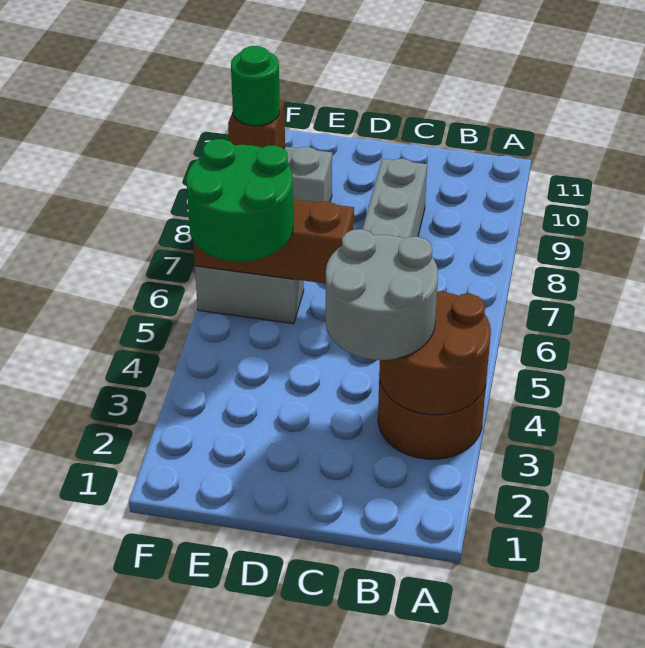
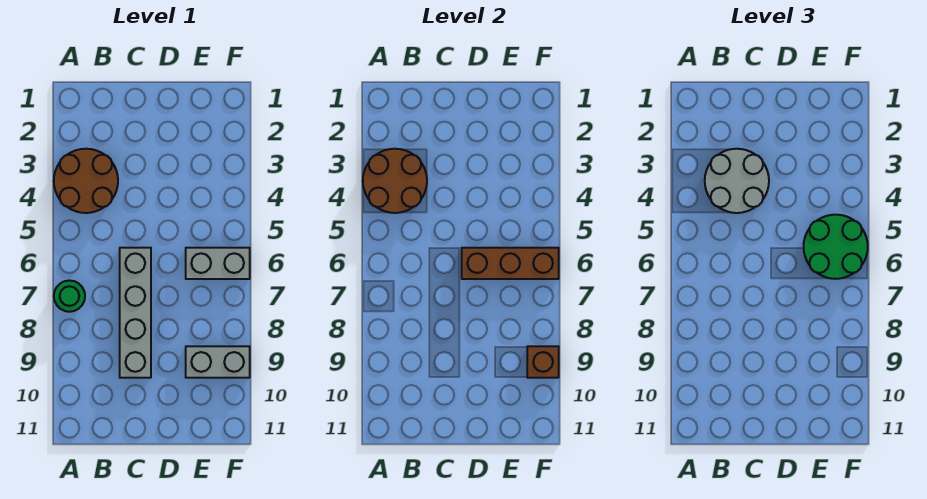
green round brick F9 level 3 -> green round brick A7 level 1

